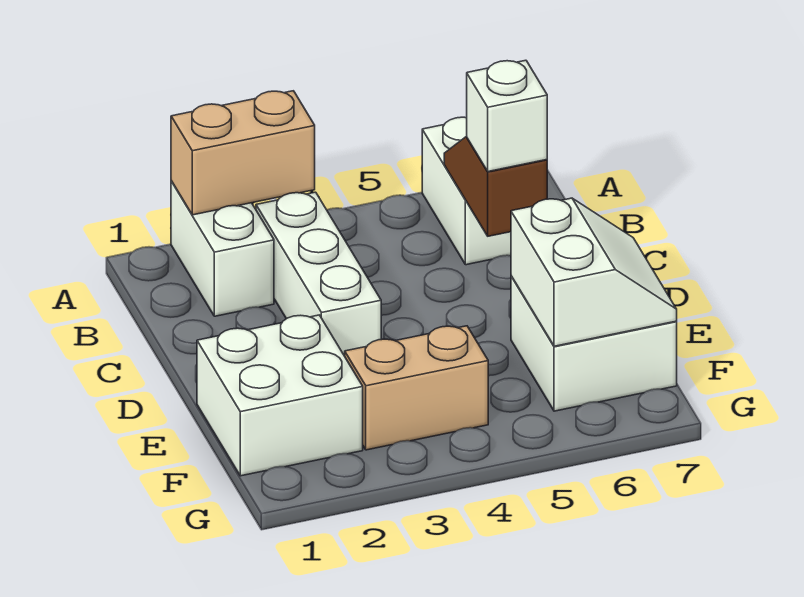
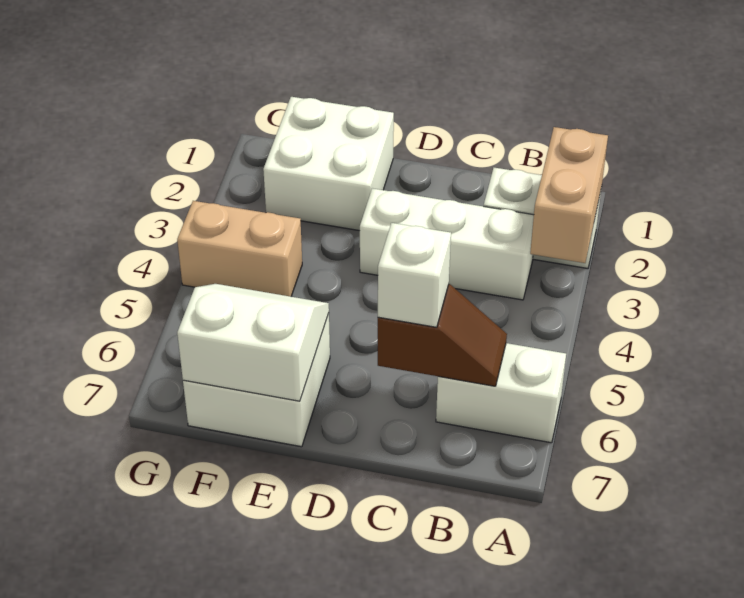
white slope E6:F7 level 2 top 6 -> white slope E6:F7 level 2 top 7
tan brick F3:F4 level 1 -> tan brick F4:G4 level 1

